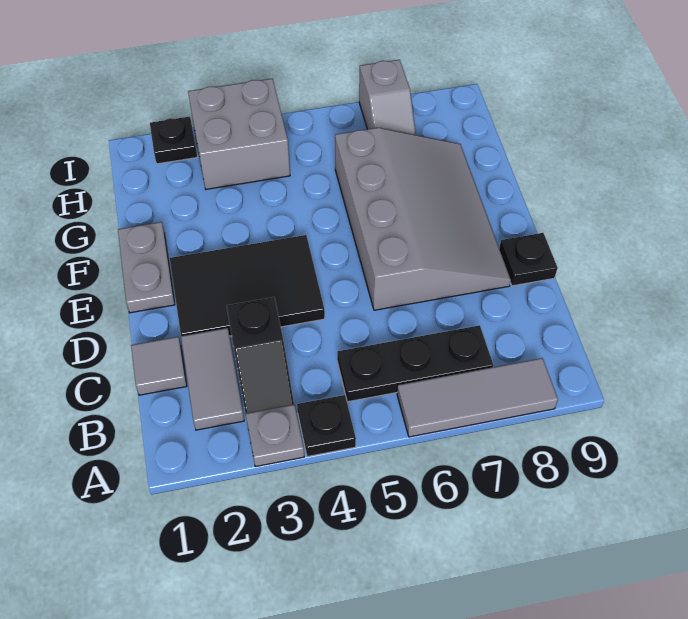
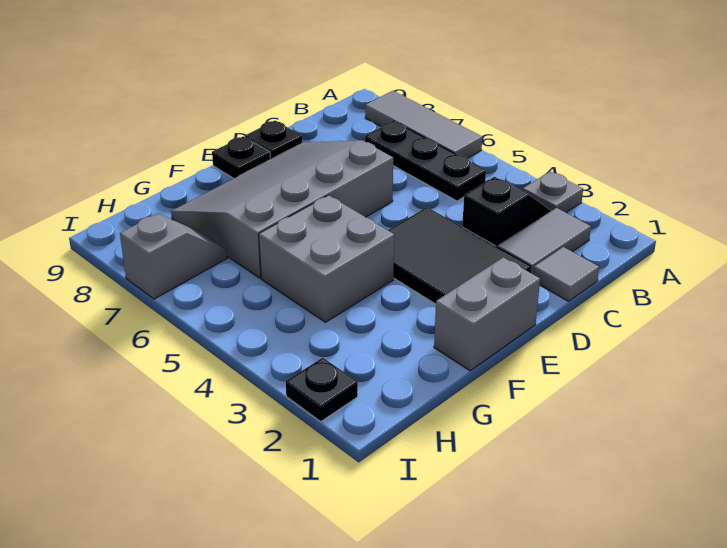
black plate A4 level 1 -> black plate E9 level 1
grey plate E1:F1 level 1 -> grey brick E1:F1 level 1
grey brick H3:I4 level 1 -> grey brick F4:G5 level 1

